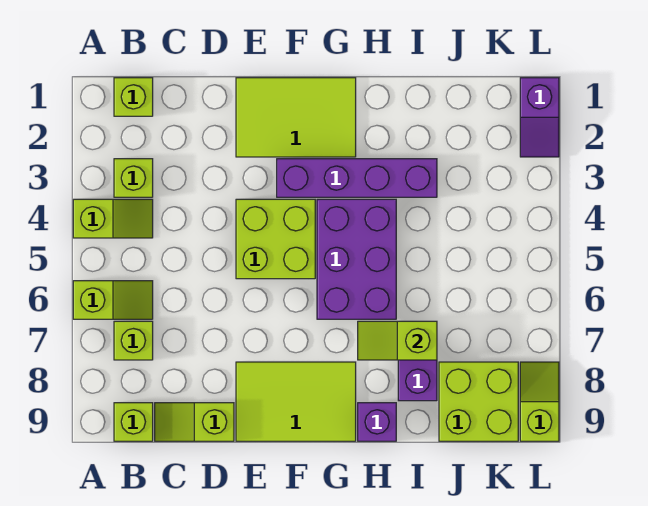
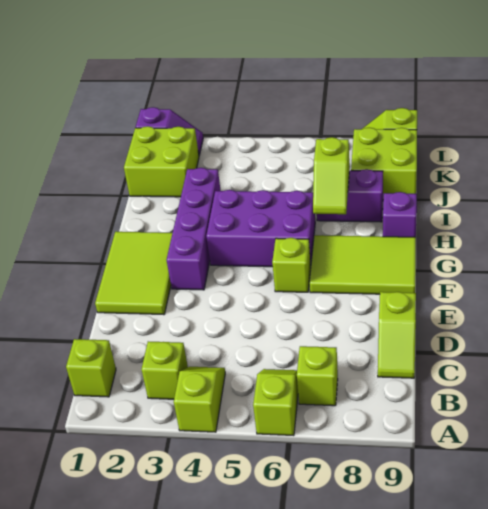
lime brick B9 level 1 -> lime brick F6 level 1
lime brick E4:F5 level 1 -> lime brick J1:K2 level 1
lime tile E8:G9 level 1 -> lime tile F7:G9 level 1

